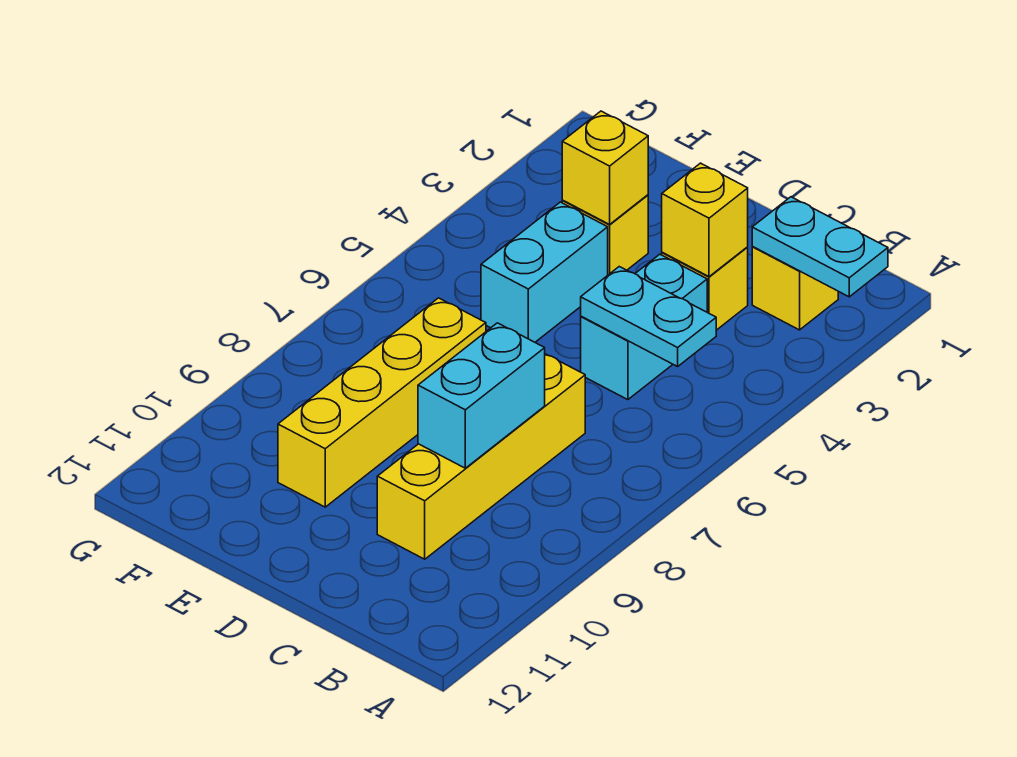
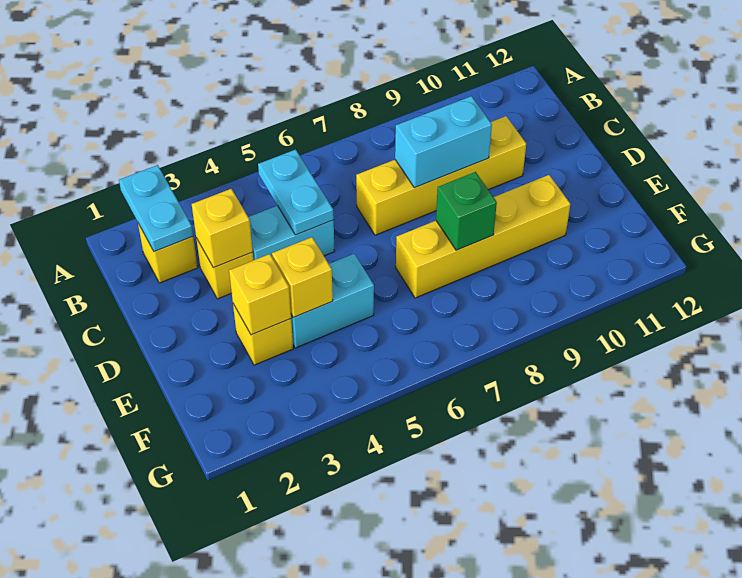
none -> yellow brick E4 level 2
none -> green brick E8 level 2

